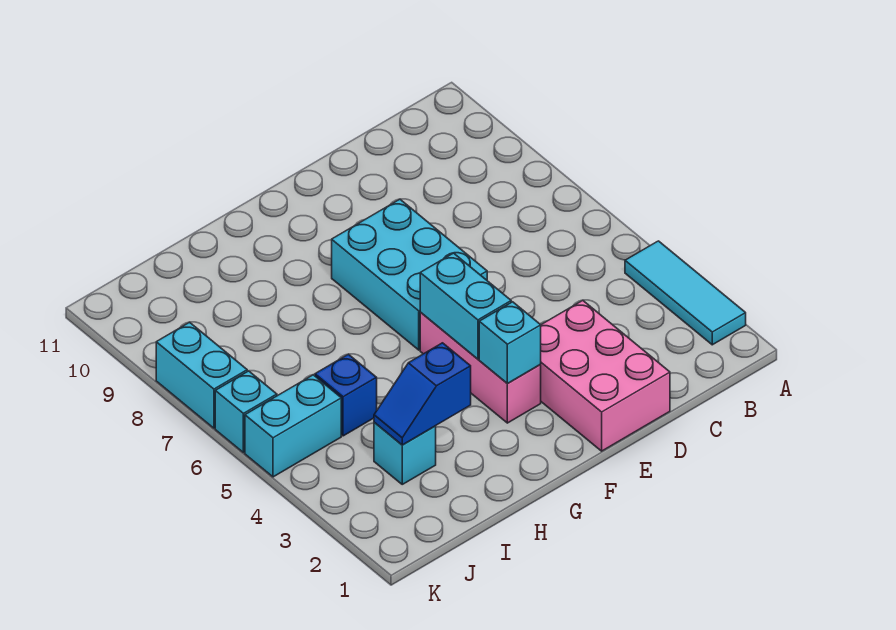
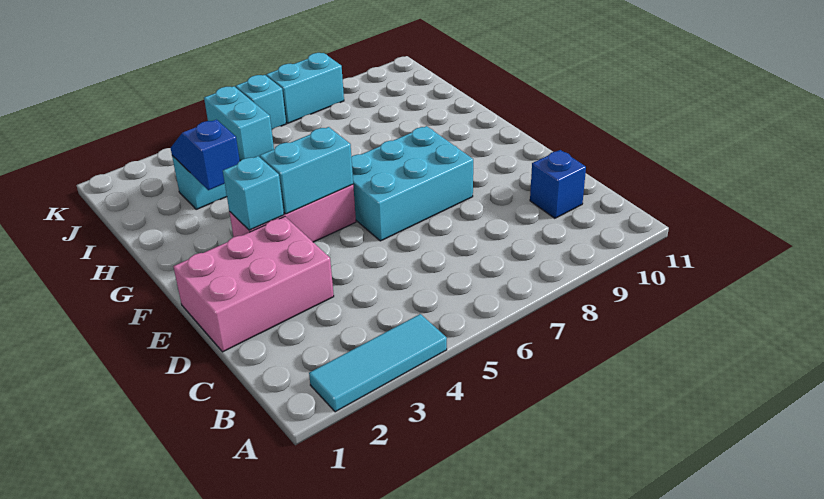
blue brick I5 level 1 -> blue brick C10 level 1

